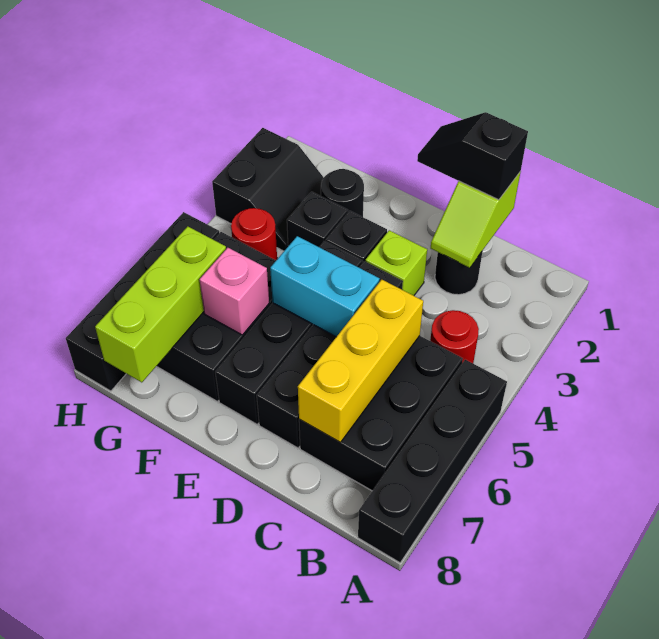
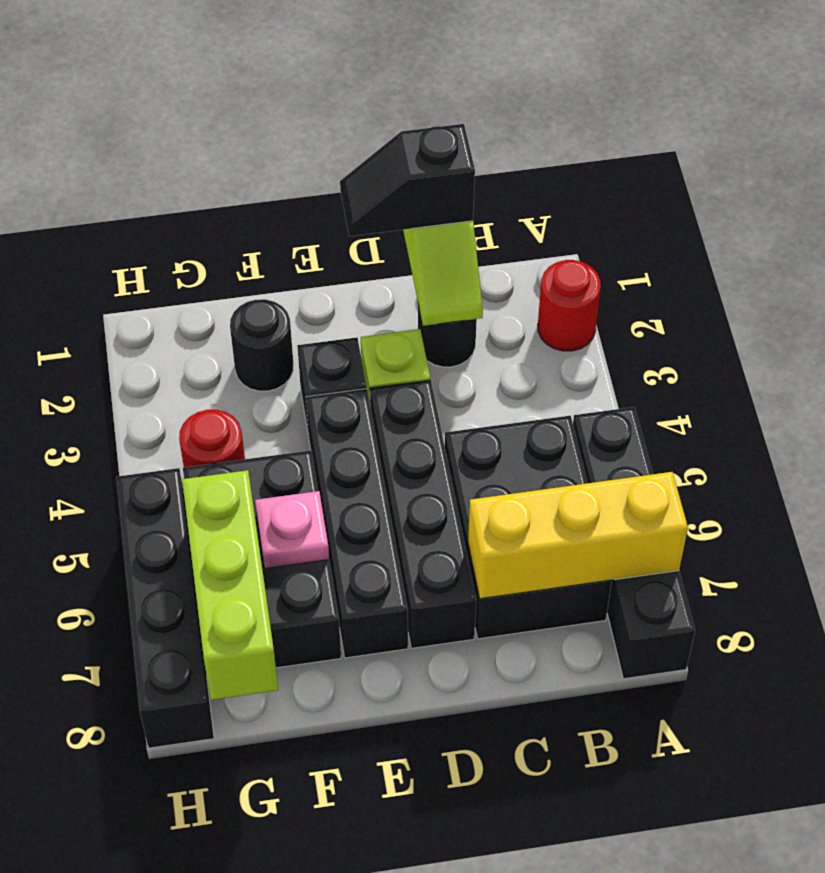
red round brick B4 level 1 -> red round brick A2 level 1
yellow brick C5:C7 level 2 -> yellow brick A7:C7 level 2
cyan brick D5:E5 level 2 -> none
black brick F3 level 1 -> none
pink brick F6 level 2 -> pink plate F6 level 2
black slope G2:H3 level 1 top H -> none

